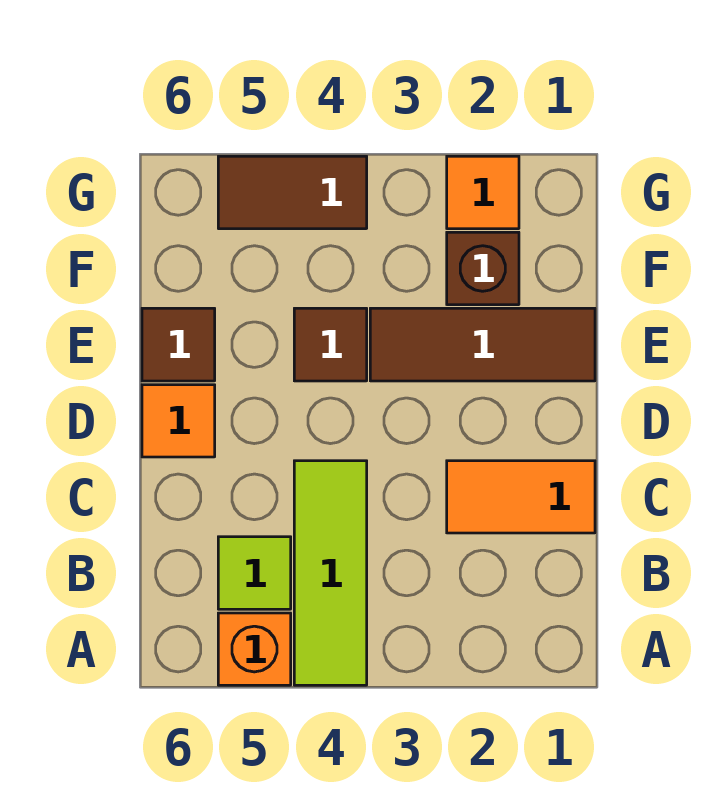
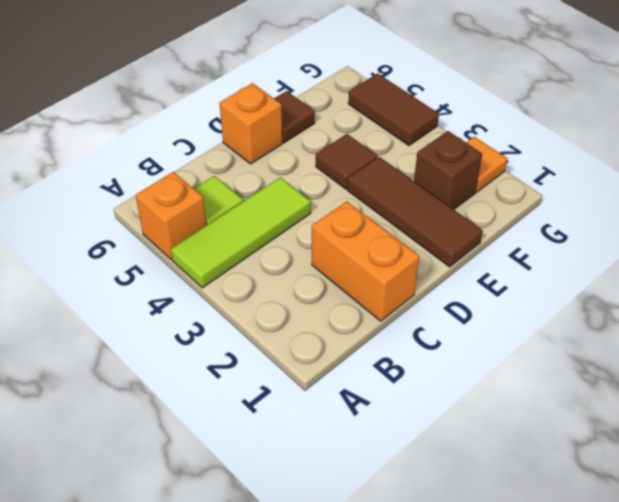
orange tile C1:C2 level 1 -> orange brick C1:C2 level 1
orange tile D6 level 1 -> orange brick D6 level 1

